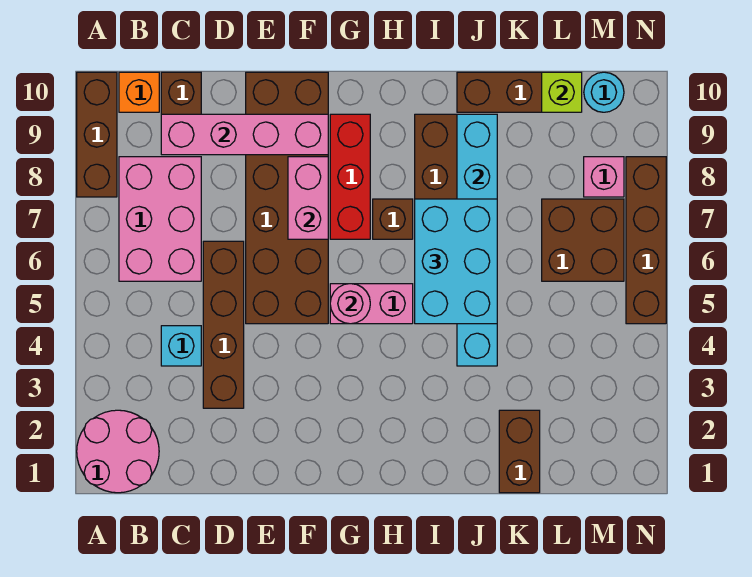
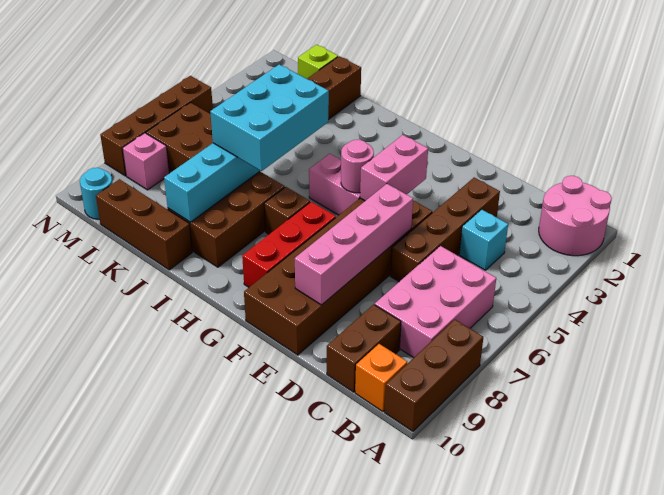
pink brick C9:F9 level 2 -> pink brick E6:E9 level 2
pink brick F7:F8 level 2 -> pink brick F4:F5 level 2
lime brick L10 level 2 -> lime brick L1 level 1

